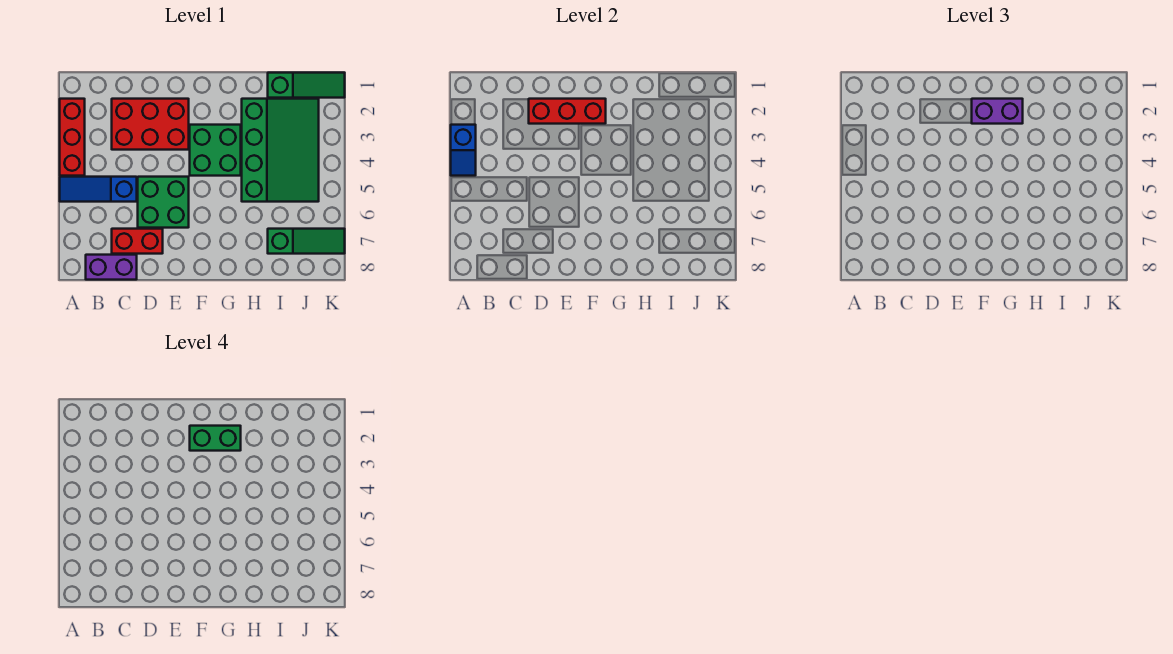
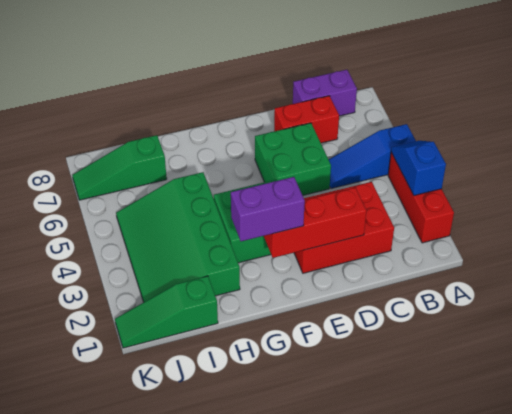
blue slope A5:C5 level 1 top C -> blue slope A5:C5 level 1 top A
green brick F2:G2 level 4 -> none

